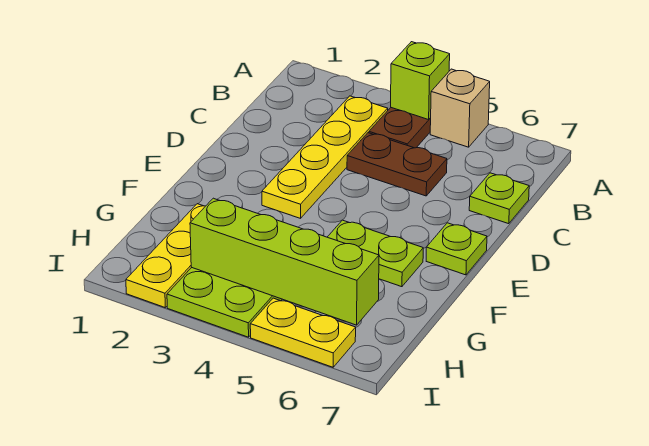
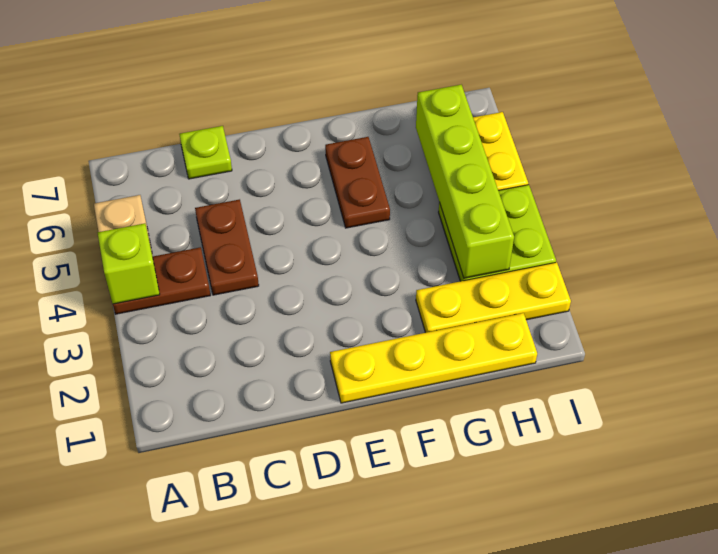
yellow plate B3:E3 level 1 -> yellow plate E1:H1 level 1
lime plate E7 level 1 -> none
lime plate F5:F6 level 1 -> brown plate F5:F6 level 1

